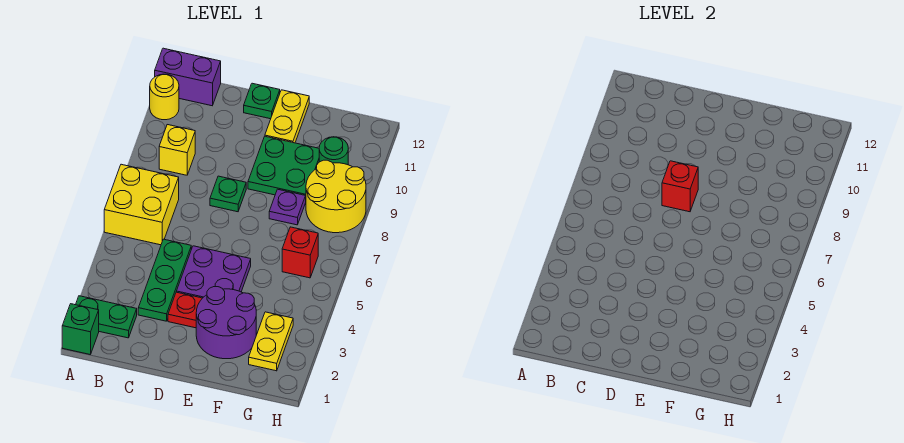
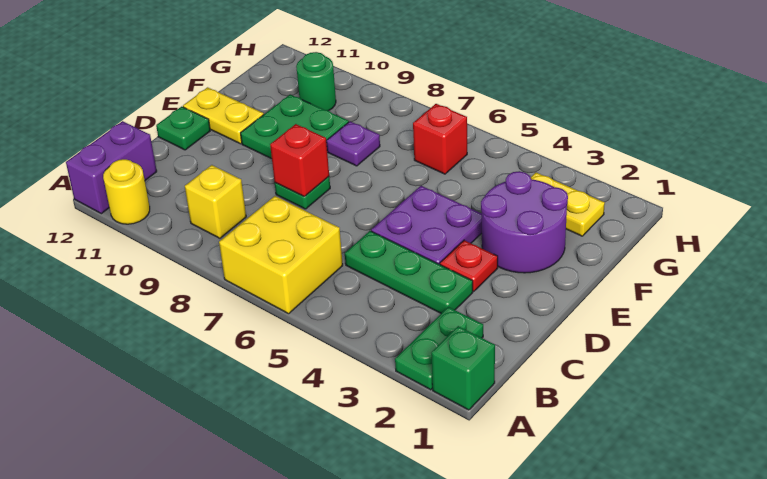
yellow round brick G8:H9 level 1 -> none

